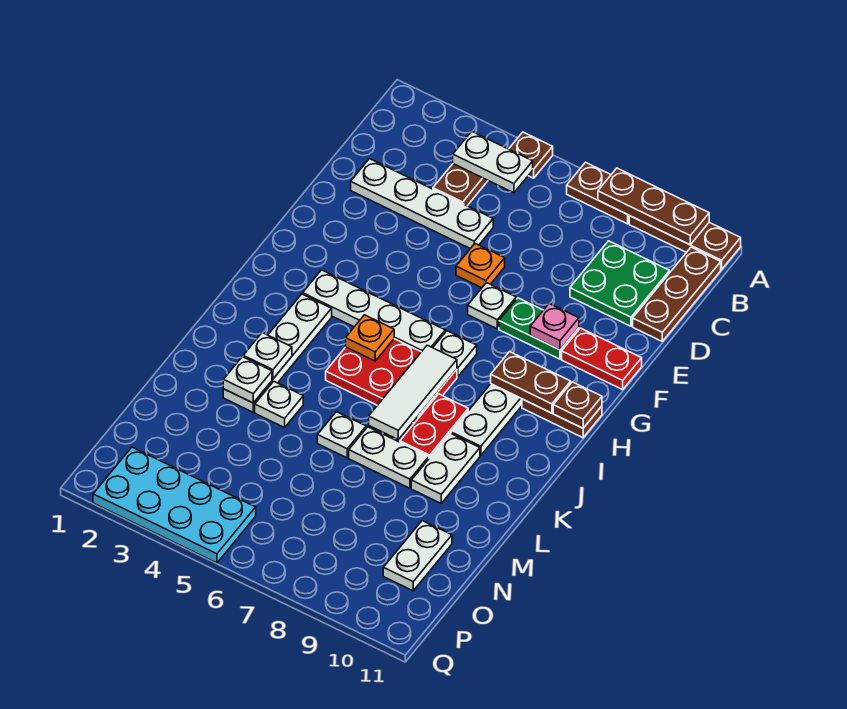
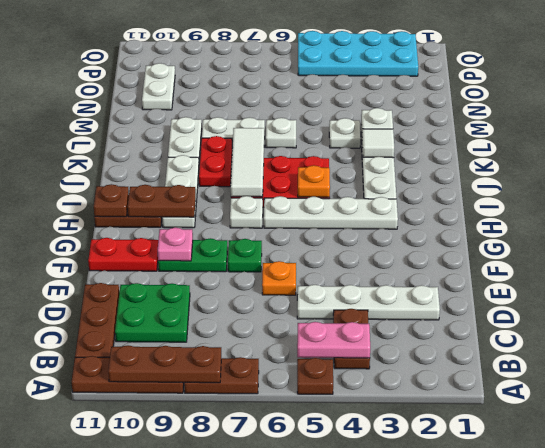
white plate B4:B5 level 2 -> pink plate B4:B5 level 2
white plate F7 level 1 -> green plate F7 level 1
white plate K3 level 2 -> white tile K3 level 2

